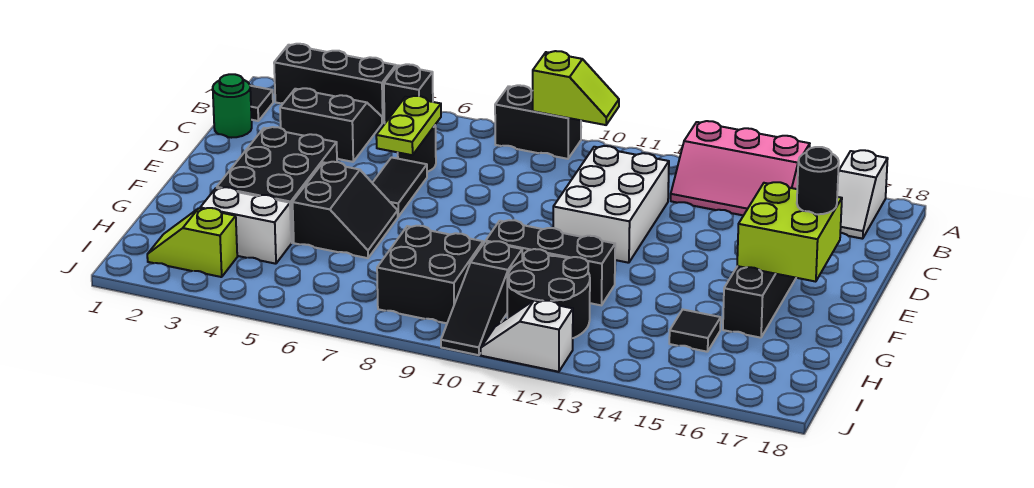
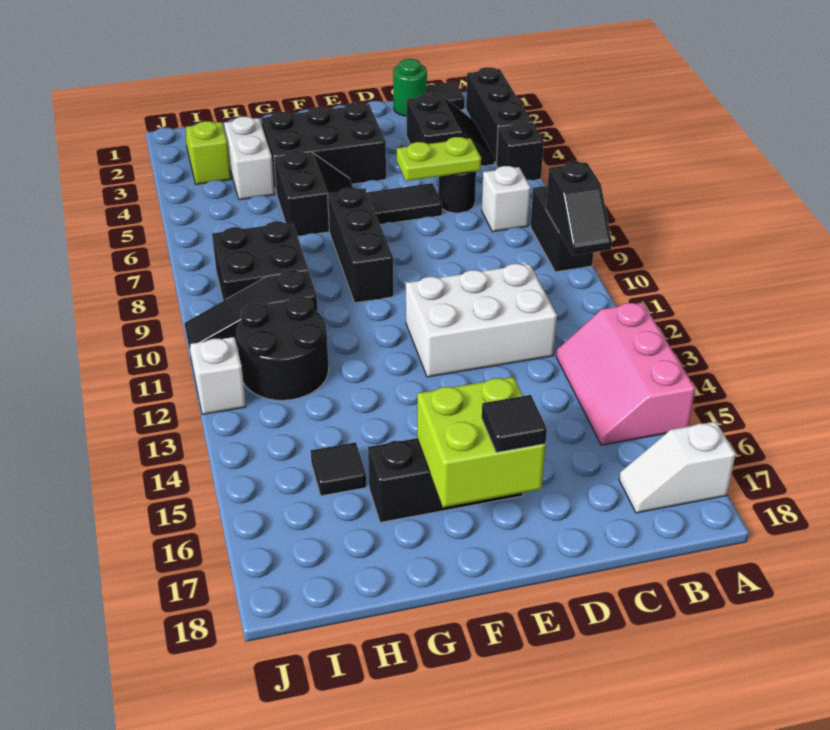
lime slope A9:A10 level 2 top 9 -> black slope A9:A10 level 2 top 9
none -> white brick B7 level 1
black round brick E17 level 3 -> black tile E17 level 3
black slope F5:G6 level 1 top 5 -> black slope F5:G6 level 1 top G
black brick G10:G12 level 1 -> black brick F7:F9 level 1

